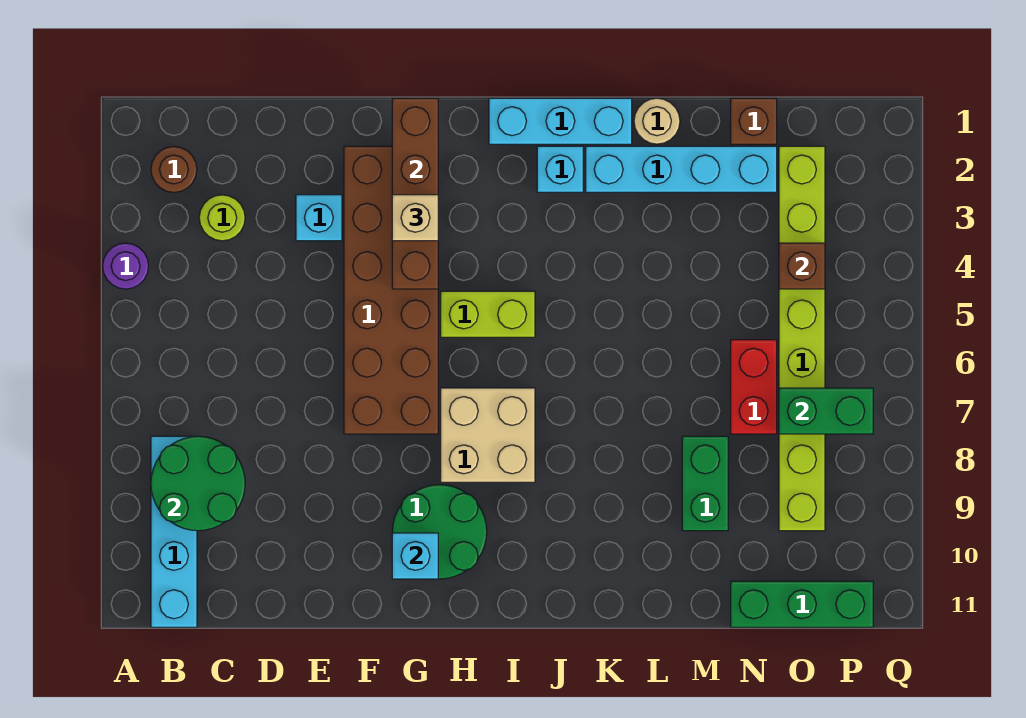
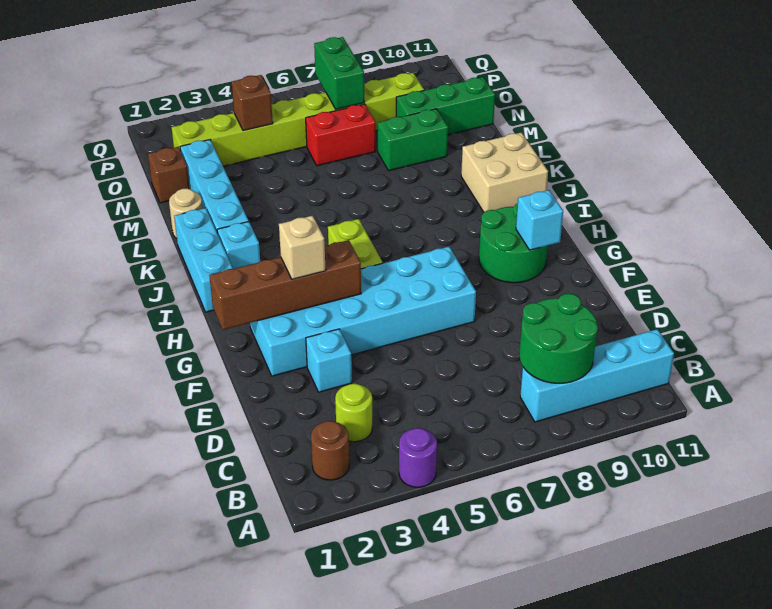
brown brick F2:G7 level 1 -> cyan brick F2:G7 level 1
tan brick H7:I8 level 1 -> tan brick J10:K11 level 1
green brick N11:P11 level 1 -> green brick N9:N11 level 1

